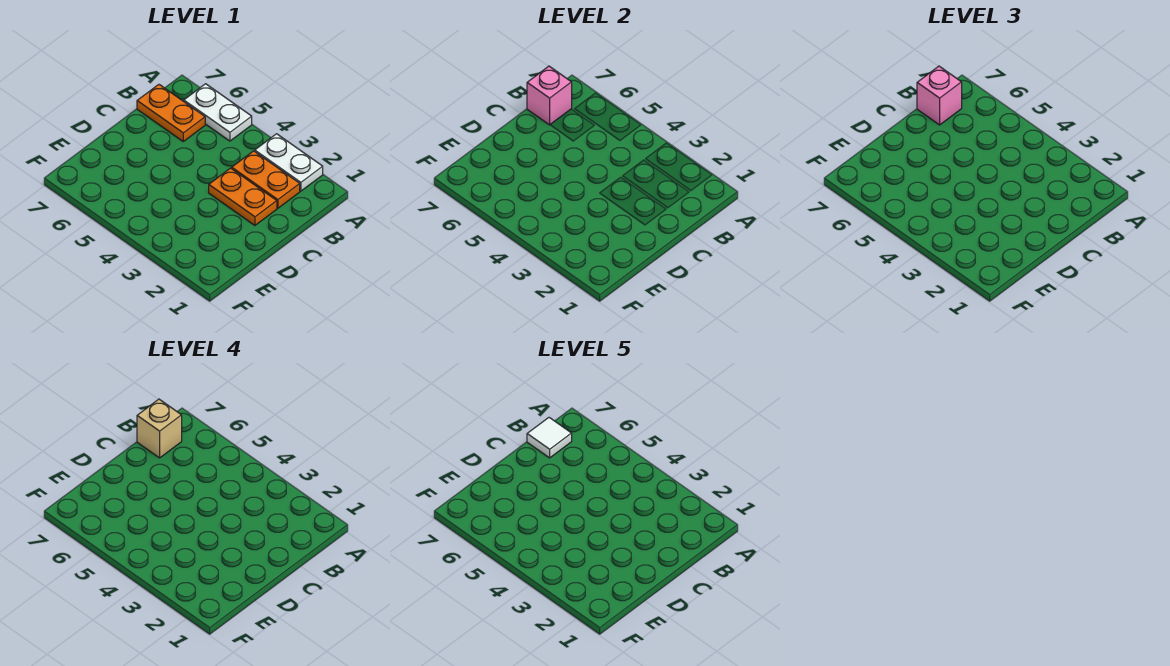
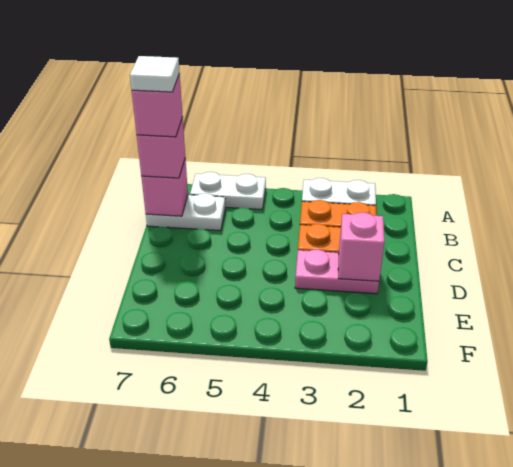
orange plate B6:B7 level 1 -> white plate B6:B7 level 1
tan brick B7 level 4 -> pink brick B7 level 4
none -> pink plate D2:D3 level 1
none -> pink brick D2 level 2

